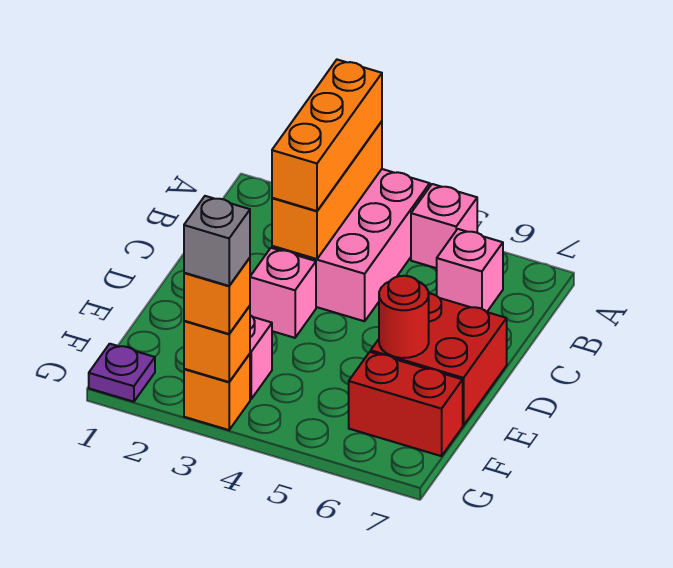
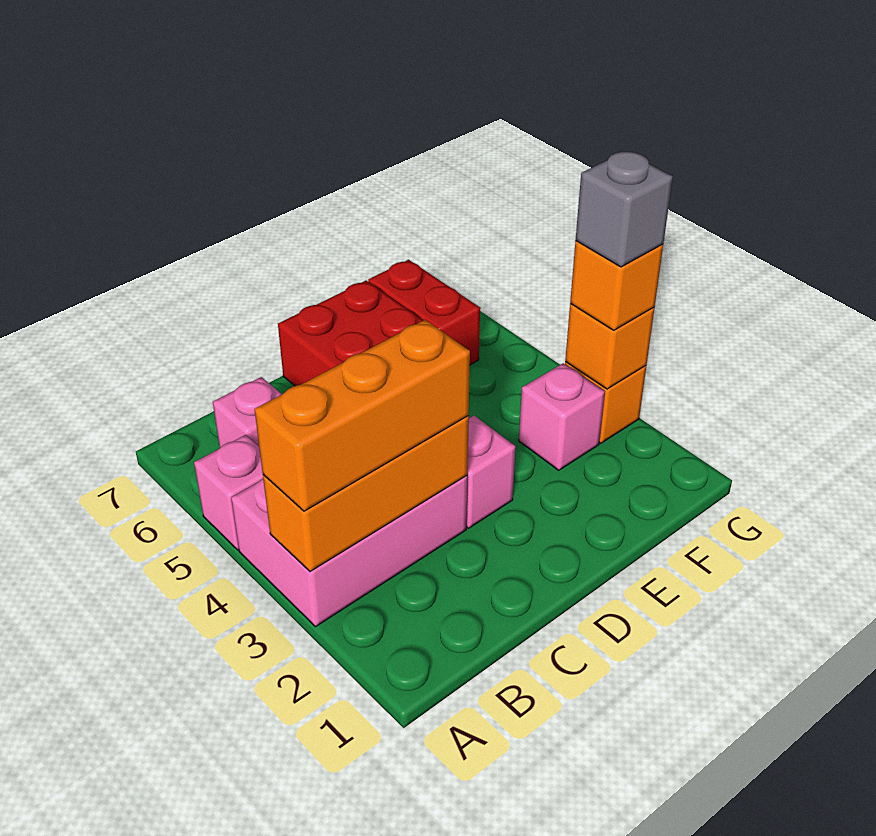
red round brick E6 level 2 -> none
purple plate G1 level 1 -> none

